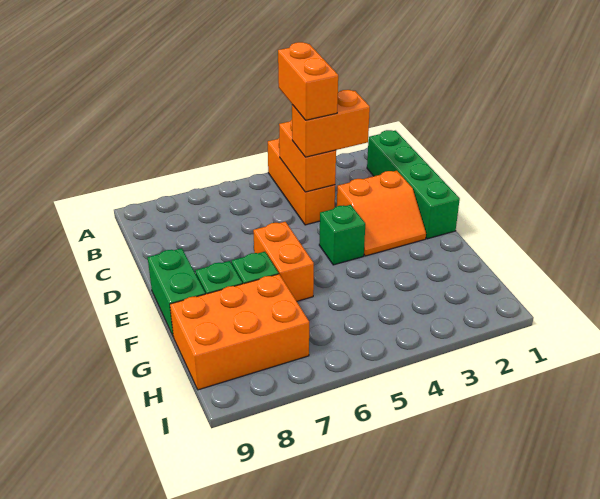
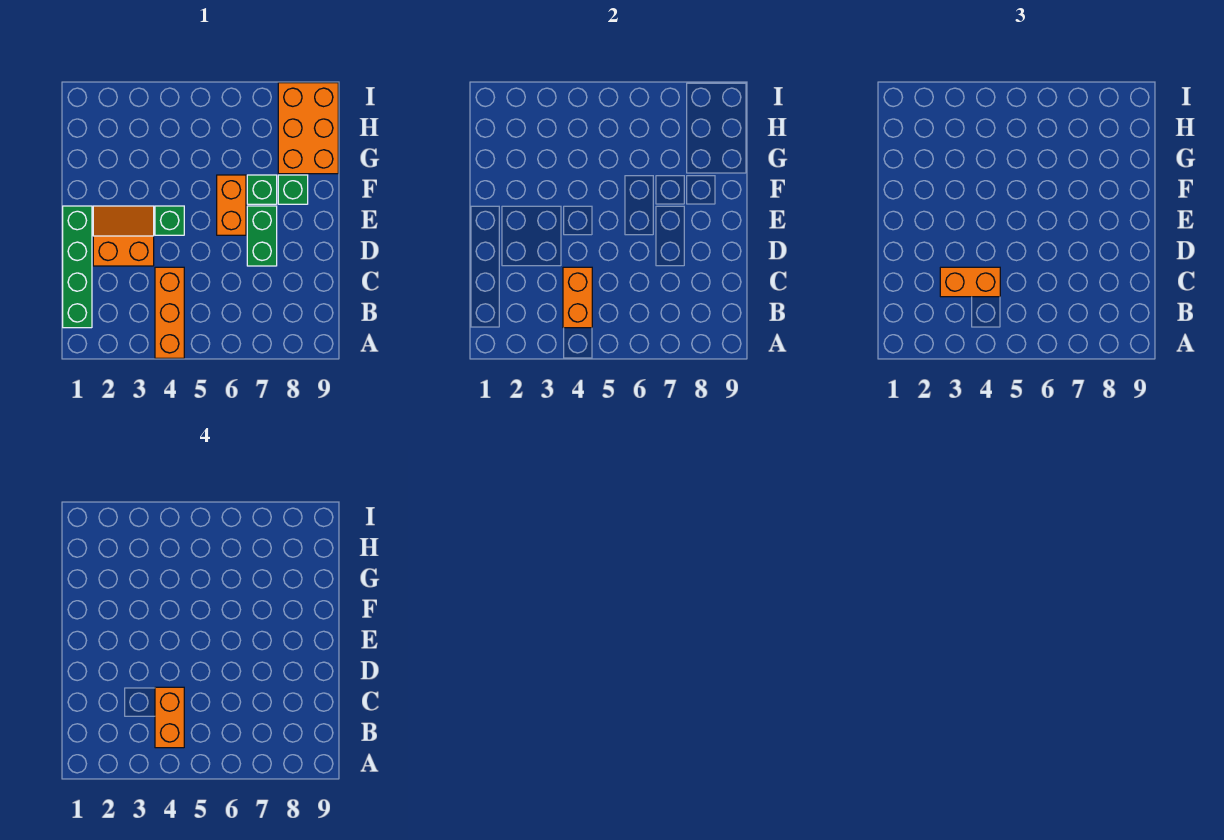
green brick E9:F9 level 1 -> green brick D7:E7 level 1
orange brick G7:H9 level 1 -> orange brick G8:I9 level 1

